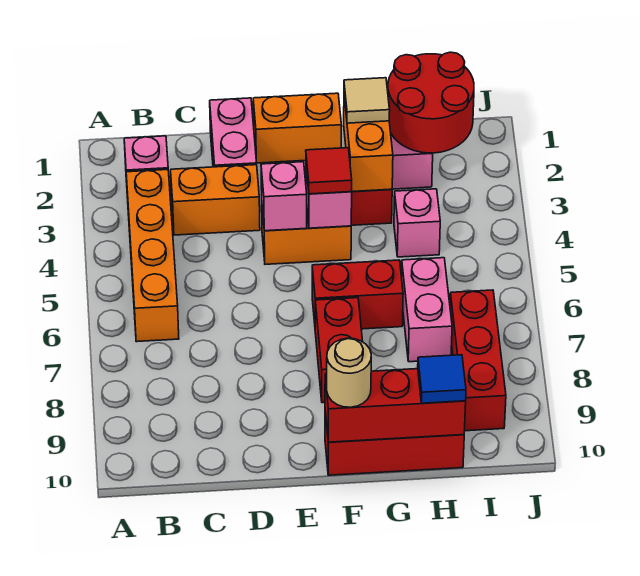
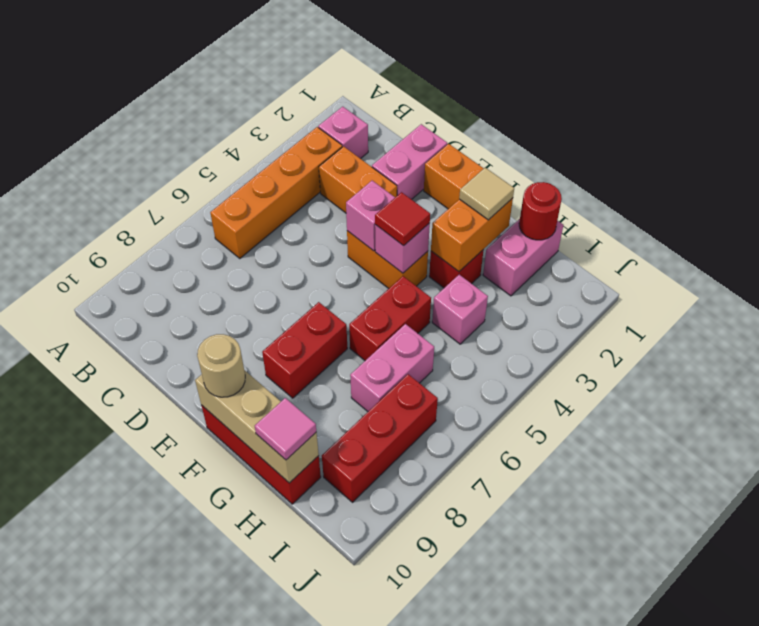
red brick F6:G6 level 1 -> red brick G5:G6 level 1
red brick F10:H10 level 2 -> tan brick F10:H10 level 2
red round brick H1:I2 level 2 -> red round brick H1 level 2
blue tile H10 level 3 -> pink tile H10 level 3

